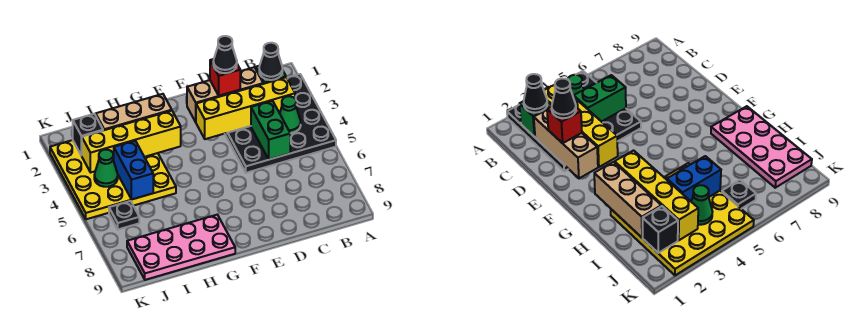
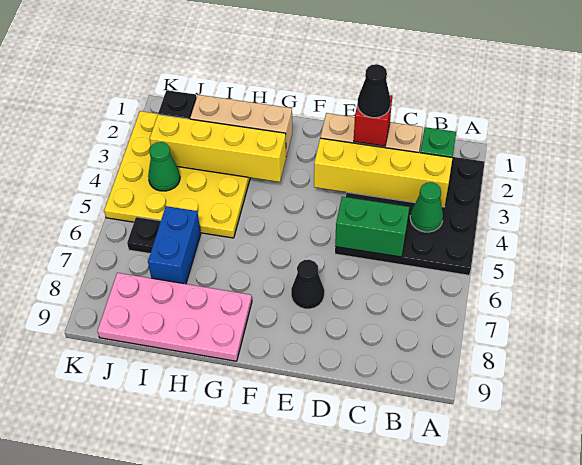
black cone B2 level 3 -> black cone E7 level 1
green brick C4:C5 level 2 -> green brick C5:D5 level 2
blue brick I4:I5 level 2 -> blue brick I6:I7 level 1

